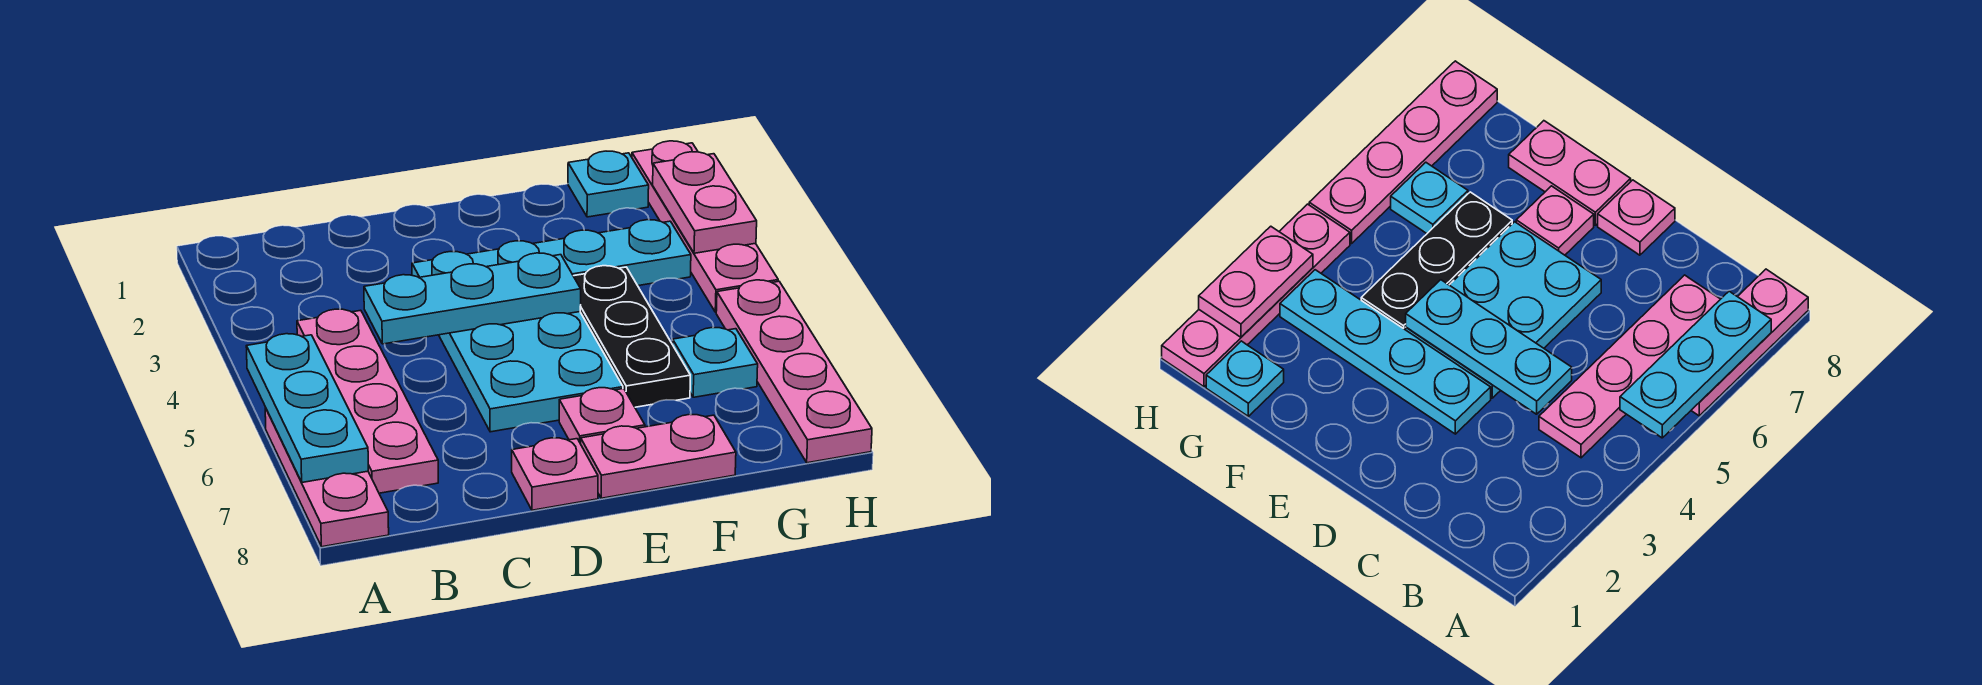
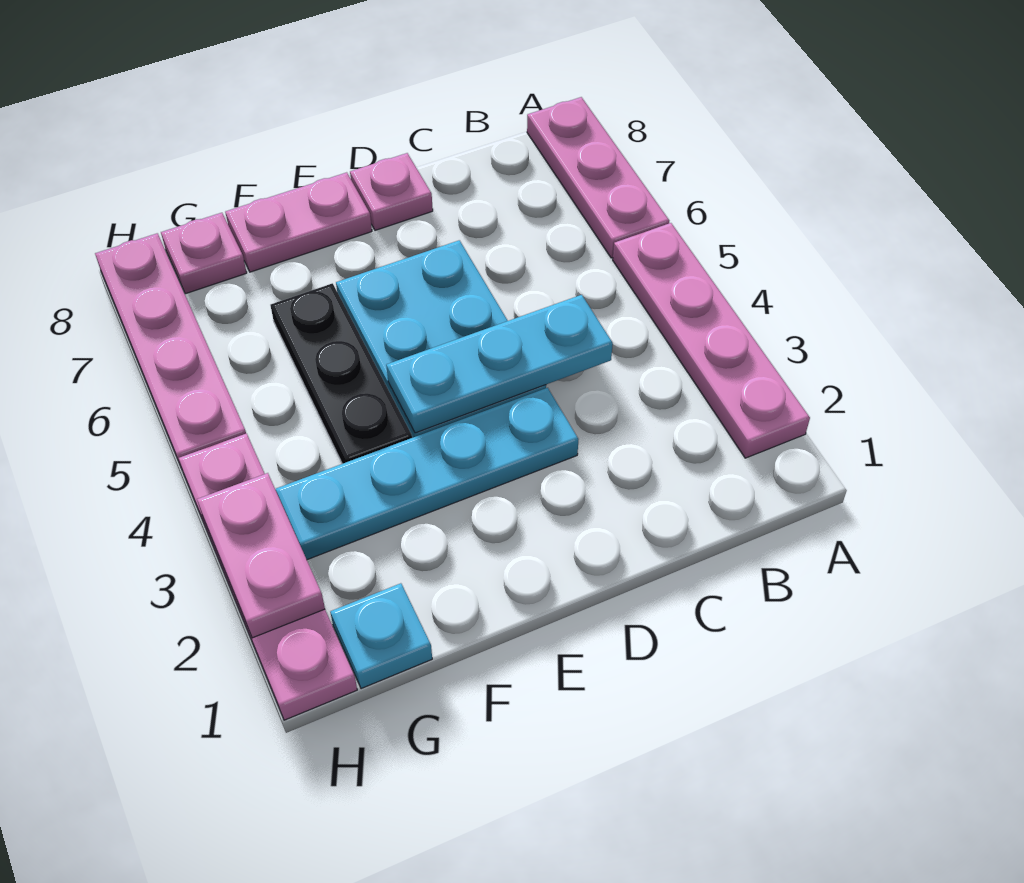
cyan plate A5:A7 level 2 -> none
pink plate B4:B7 level 1 -> pink plate A2:A5 level 1
pink plate E7 level 1 -> pink plate G8 level 1
cyan plate G6 level 1 -> none

